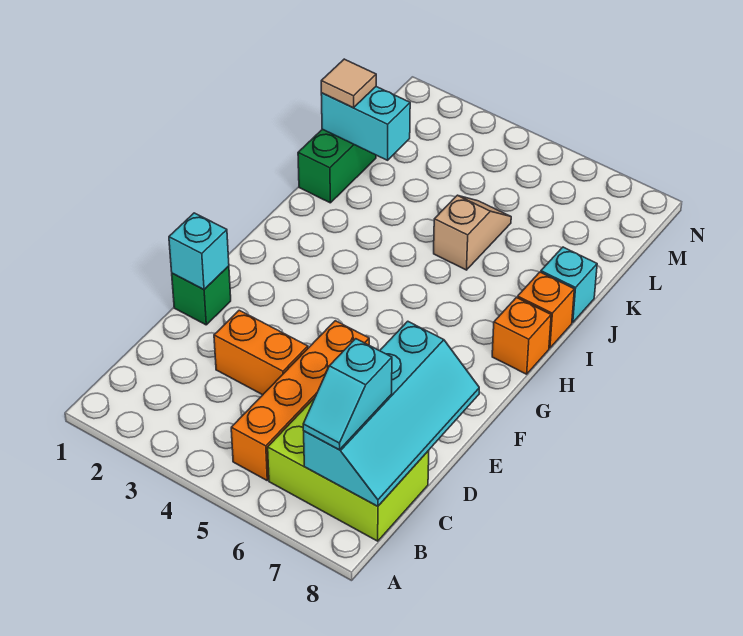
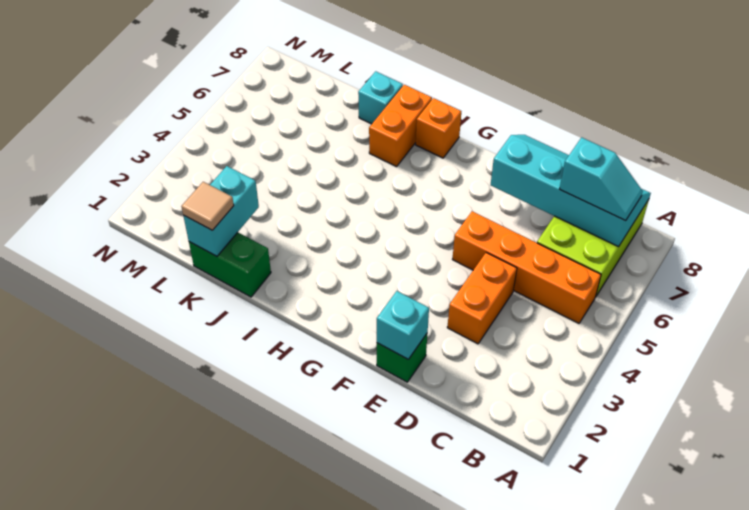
orange brick I8 level 1 -> orange brick I7:I8 level 1
tan slope J5:K5 level 1 top J -> none

